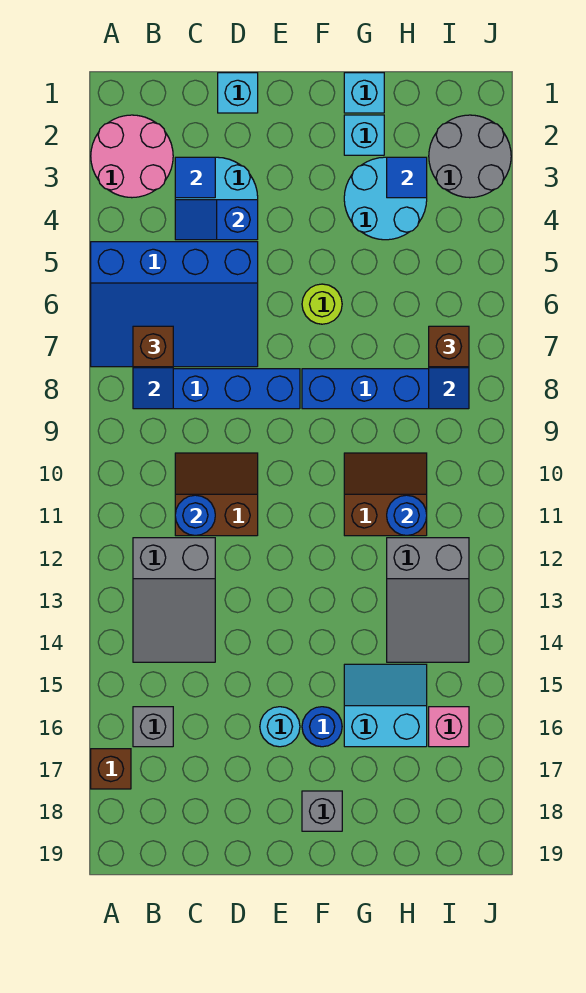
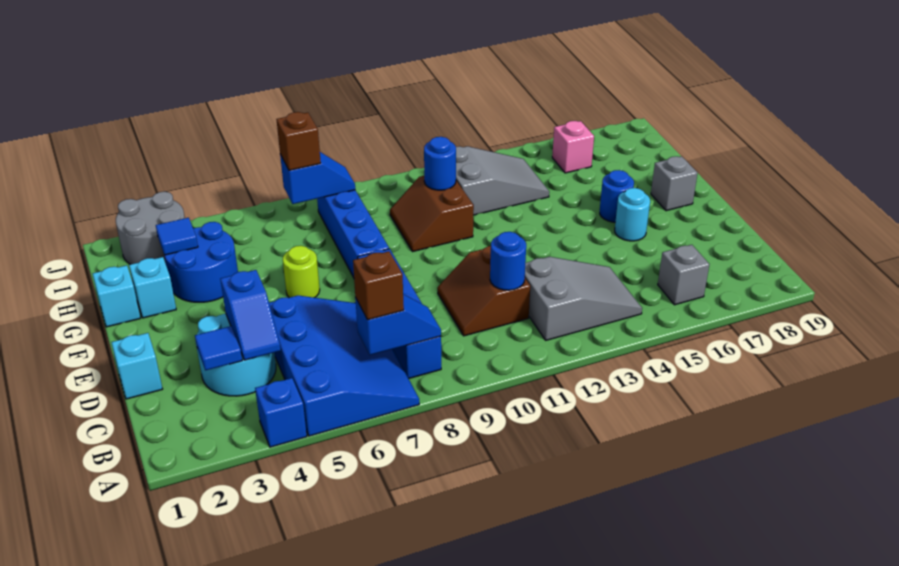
pink round brick A2:B3 level 1 -> none
none -> blue brick A4 level 1
brown brick A17 level 1 -> none
cyan round brick G3:H4 level 1 -> blue round brick G3:H4 level 1
cyan slope G15:H16 level 1 top 16 -> none

